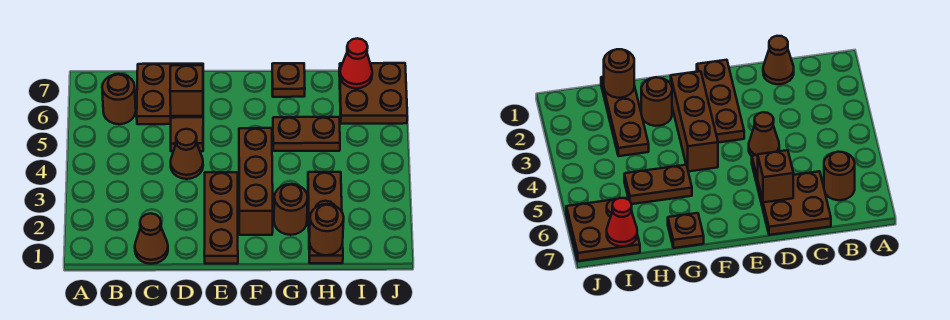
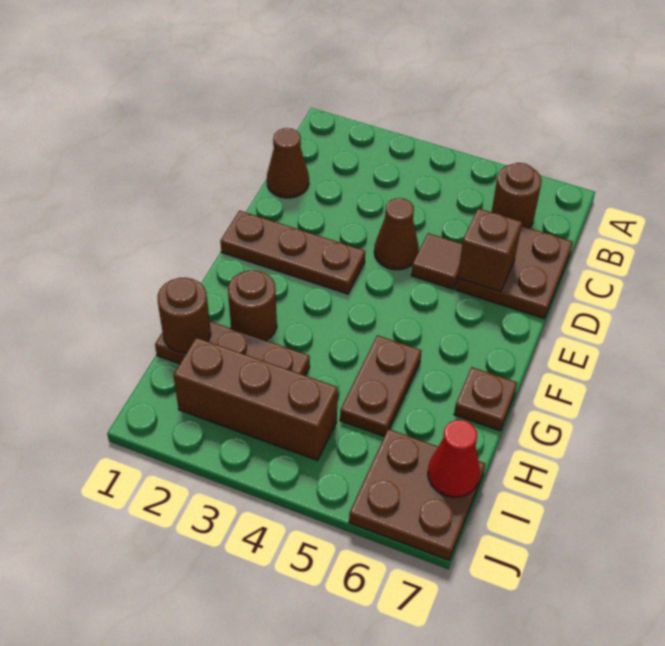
brown brick F2:F4 level 1 -> brown brick I2:I4 level 1

